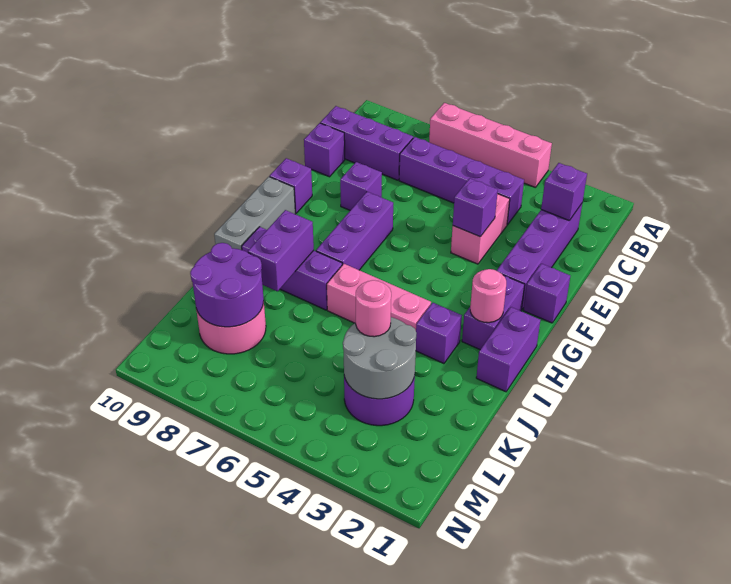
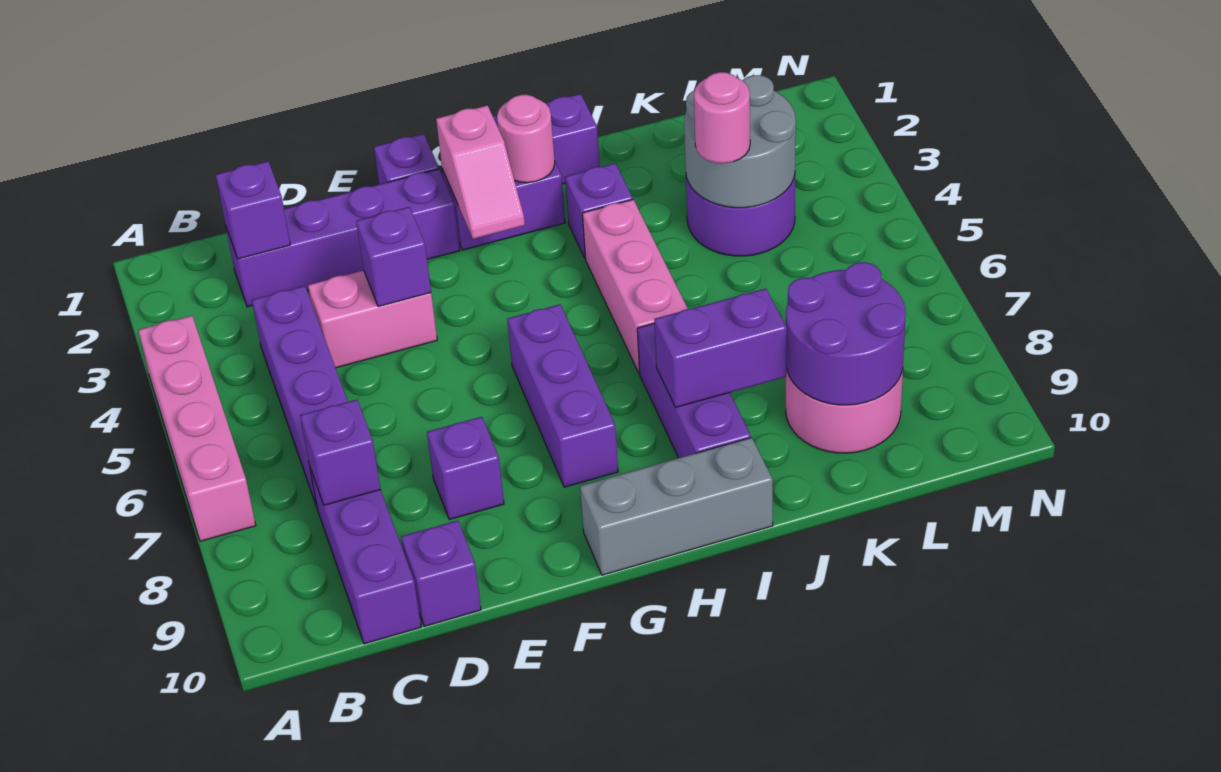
purple brick F7:H7 level 1 -> purple brick G6:G8 level 1
purple brick F10 level 1 -> purple brick C8 level 2
none -> pink slope G2:G3 level 2 top 2

